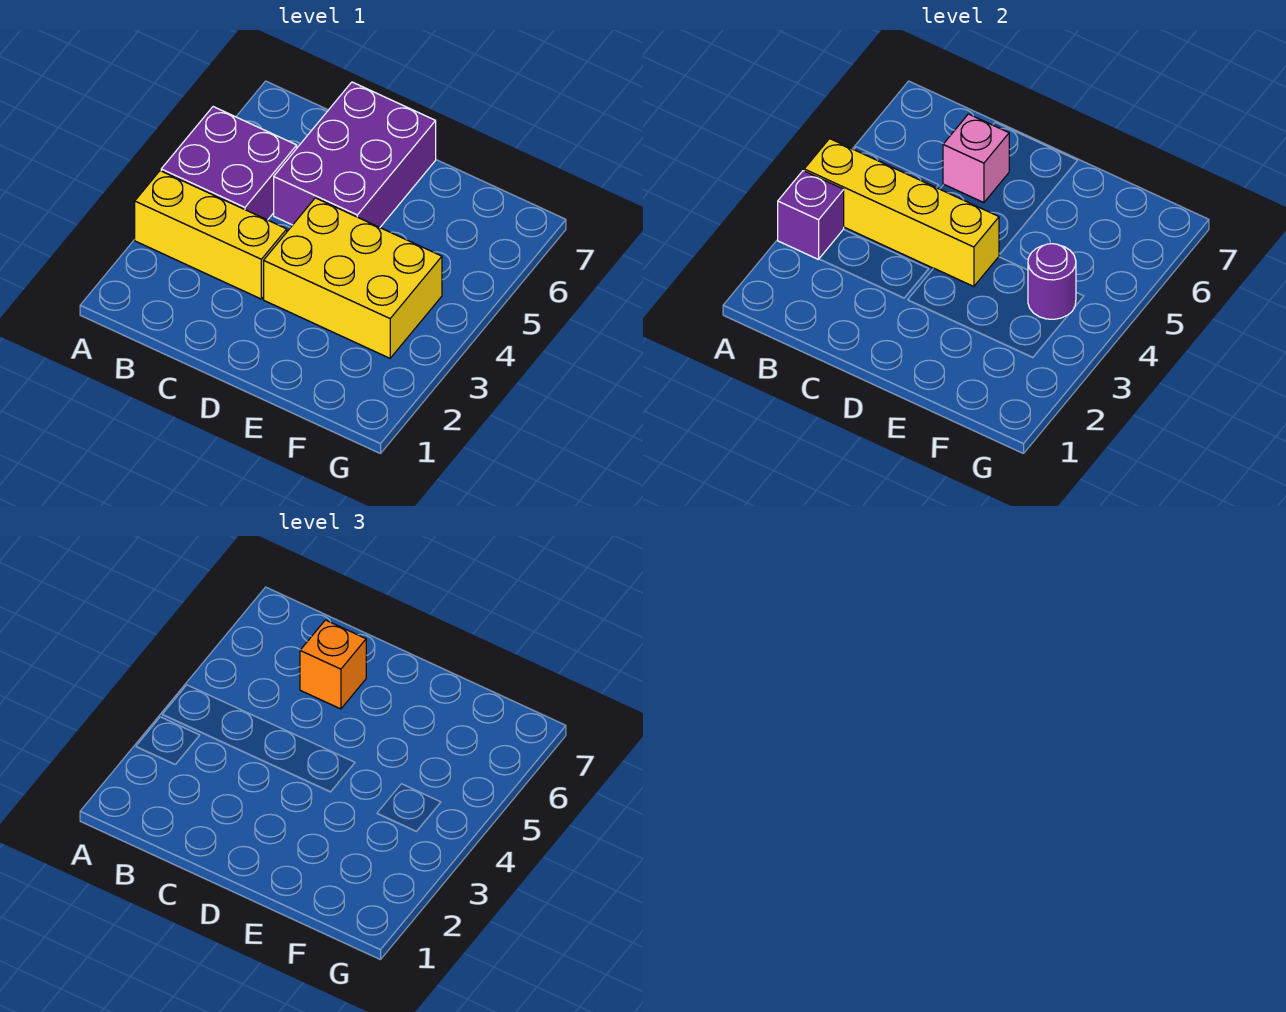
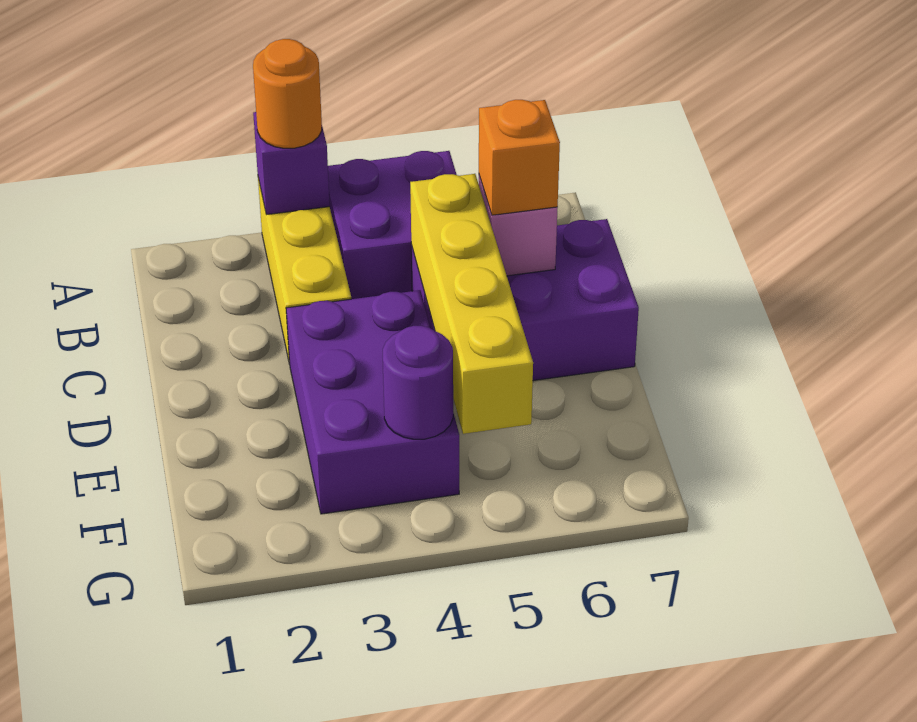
none -> orange round brick A3 level 3
yellow brick A4:D4 level 2 -> yellow brick C5:F5 level 2
yellow brick D3:F4 level 1 -> purple brick D3:F4 level 1

